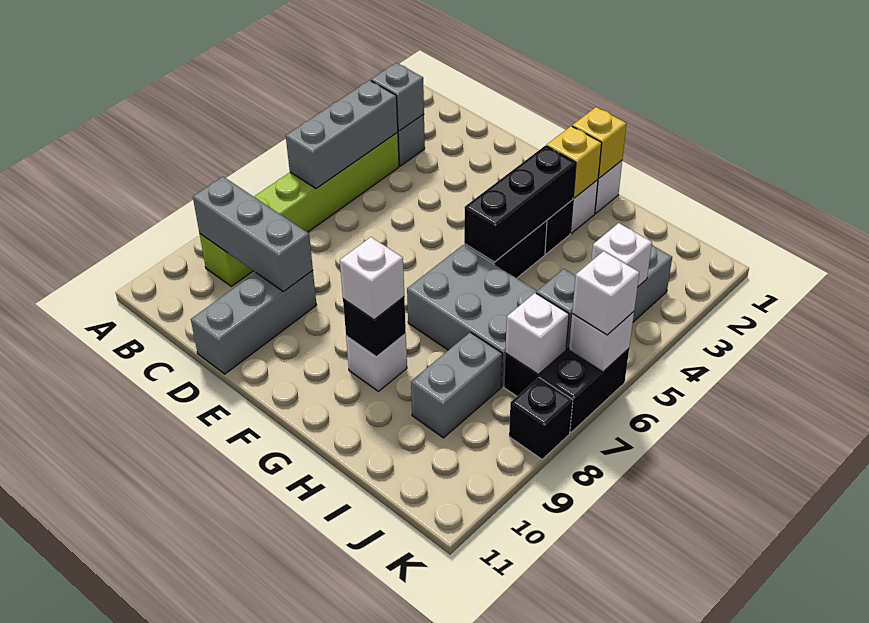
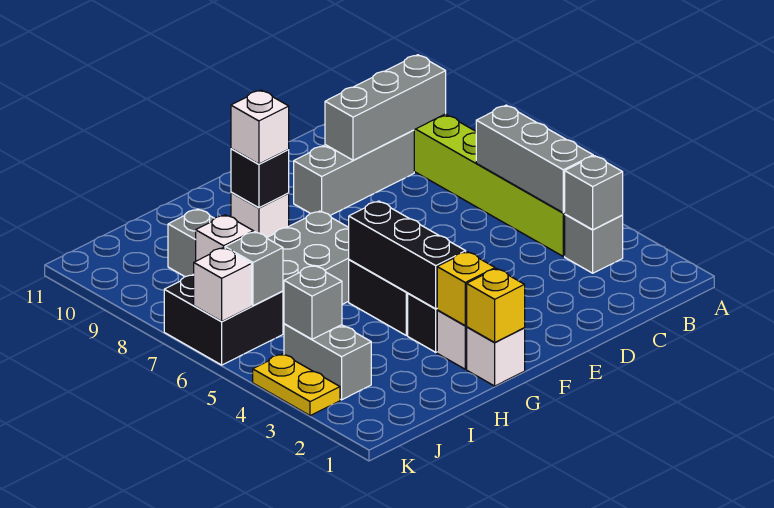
grey brick D9:D11 level 1 -> grey brick C9:E9 level 1
white brick J4 level 2 -> grey brick J4 level 2
none -> yellow plate K3:K4 level 1
white brick K6 level 3 -> none
black brick K8 level 1 -> none

